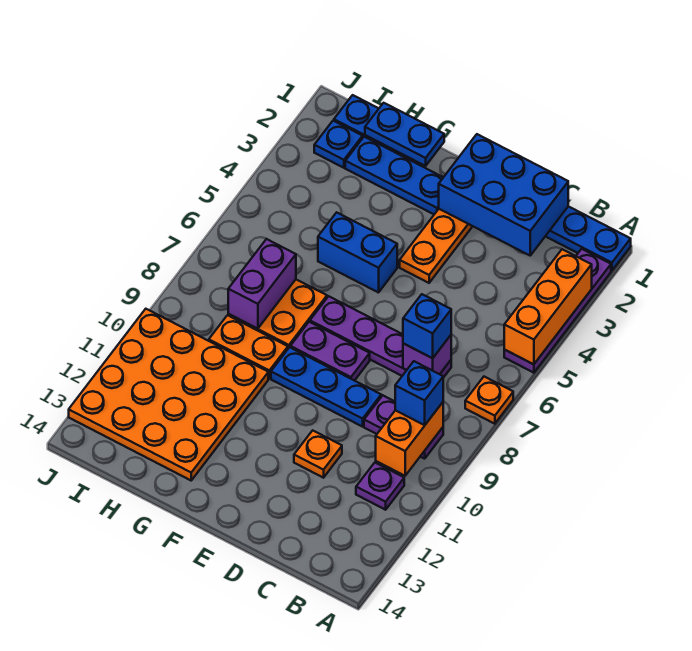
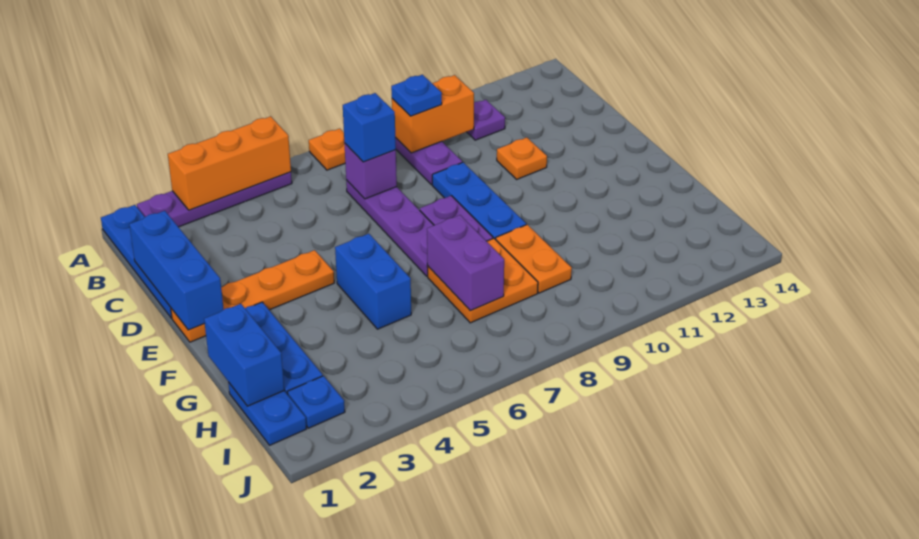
blue brick B9 level 3 -> blue plate B9 level 3
blue brick C1:E2 level 2 -> blue brick C1:E1 level 2
blue plate G1:H1 level 2 -> blue brick G1:H1 level 2
orange plate G10:J13 level 1 -> none
purple brick H7:H8 level 2 -> purple brick G7:H7 level 2

